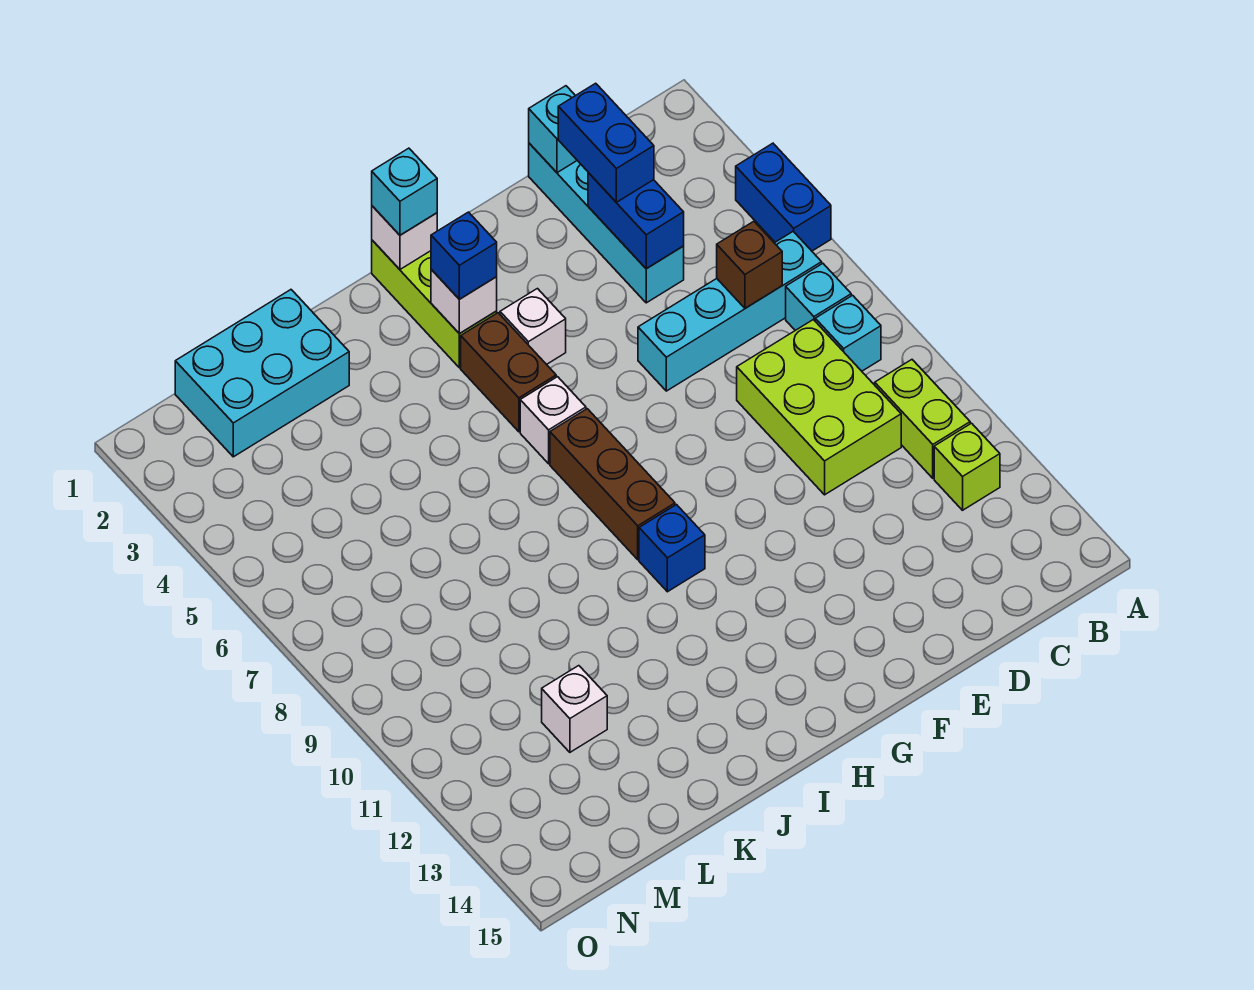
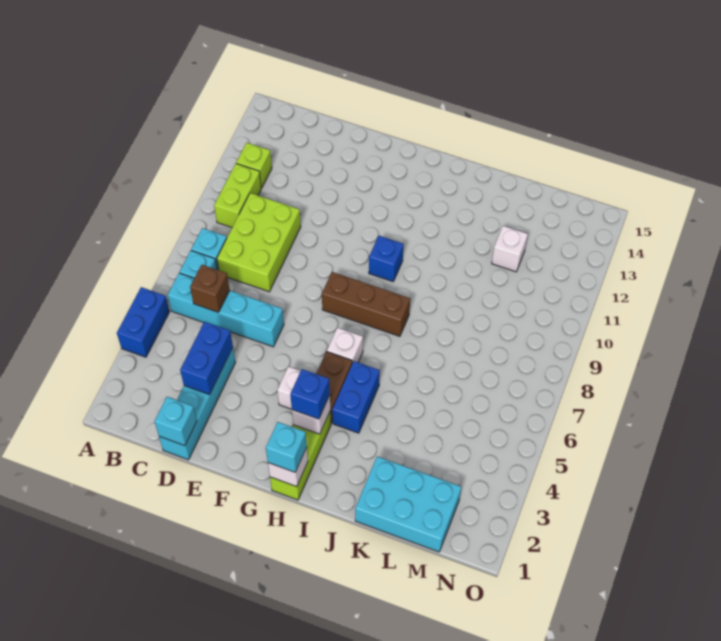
blue brick D2:D3 level 3 -> blue brick I4:I5 level 1
brown brick H7:H9 level 1 -> brown brick G8:I8 level 1

